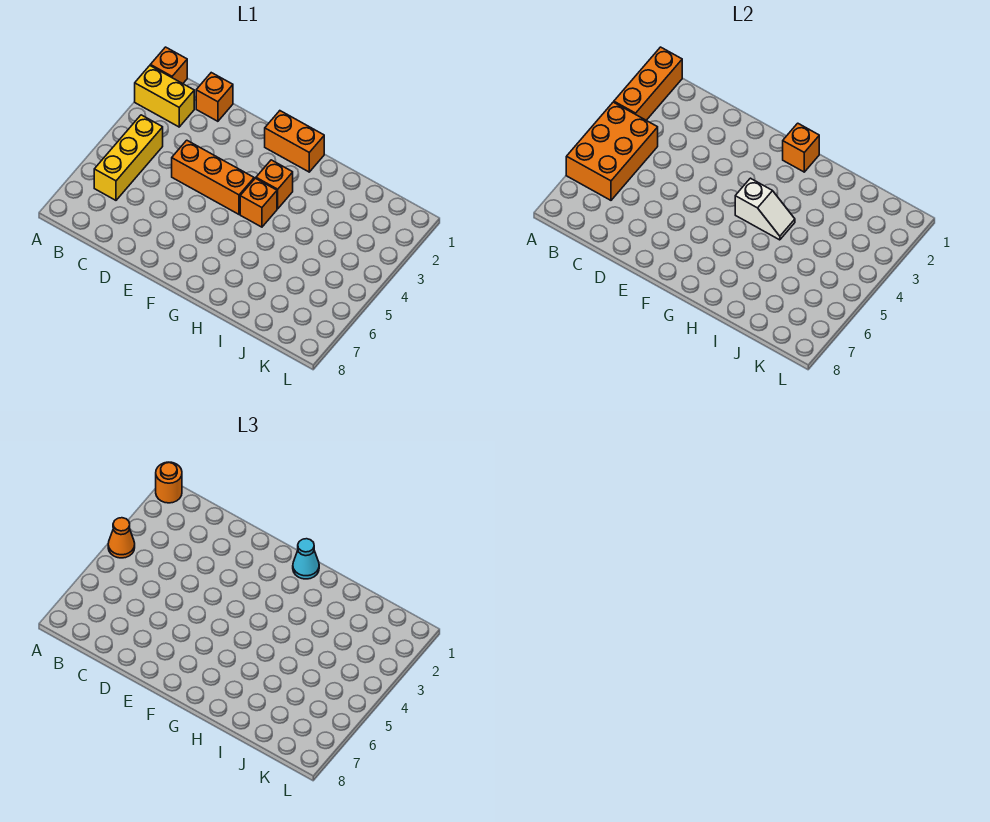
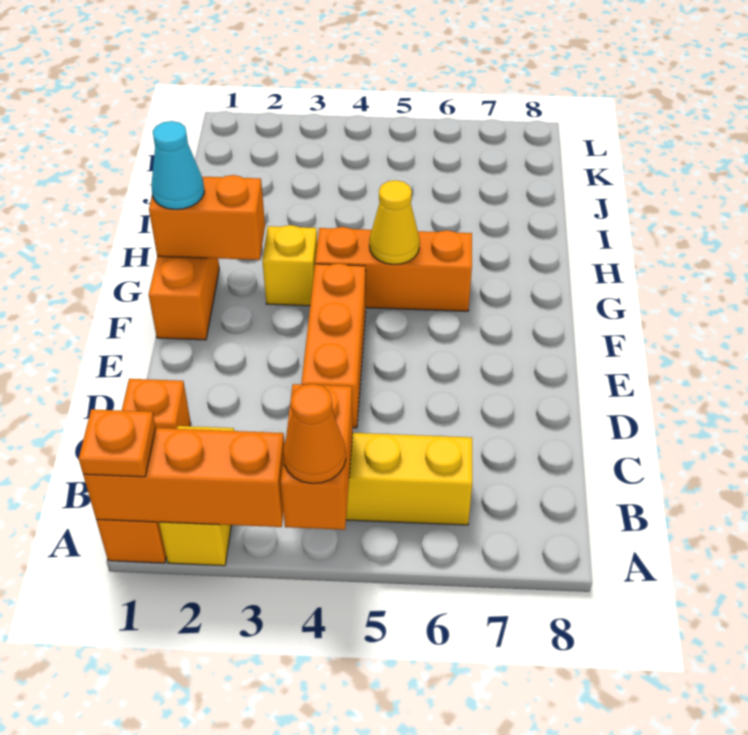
orange round brick A1 level 3 -> orange plate A1 level 3
orange brick A4:B6 level 2 -> orange brick A4:B4 level 2
orange brick G1 level 2 -> orange brick G1:G2 level 2
orange brick G3 level 1 -> yellow brick G3 level 1
orange brick G4 level 1 -> orange brick G4:G6 level 1
white slope G4:H4 level 2 top G -> none
none -> yellow cone G5 level 2

